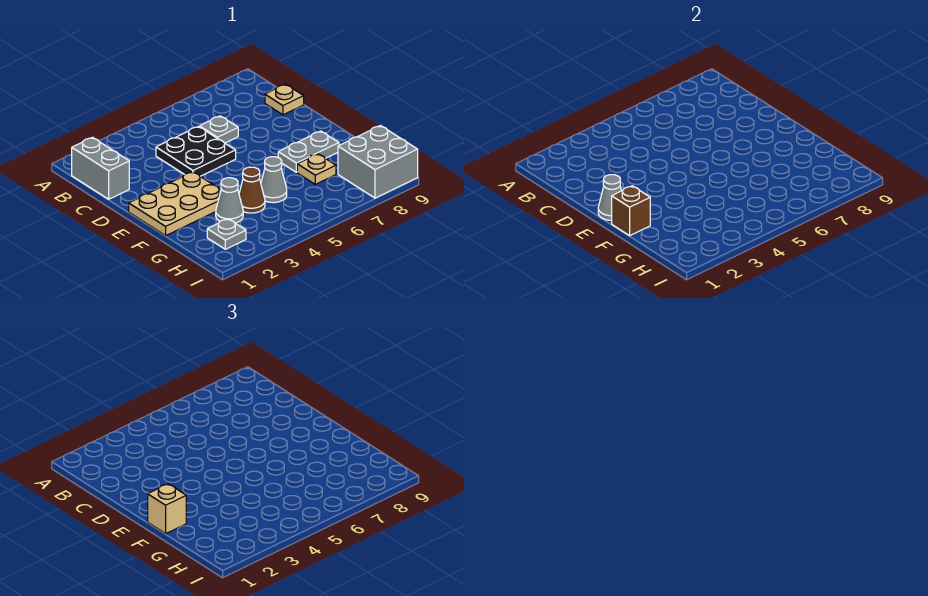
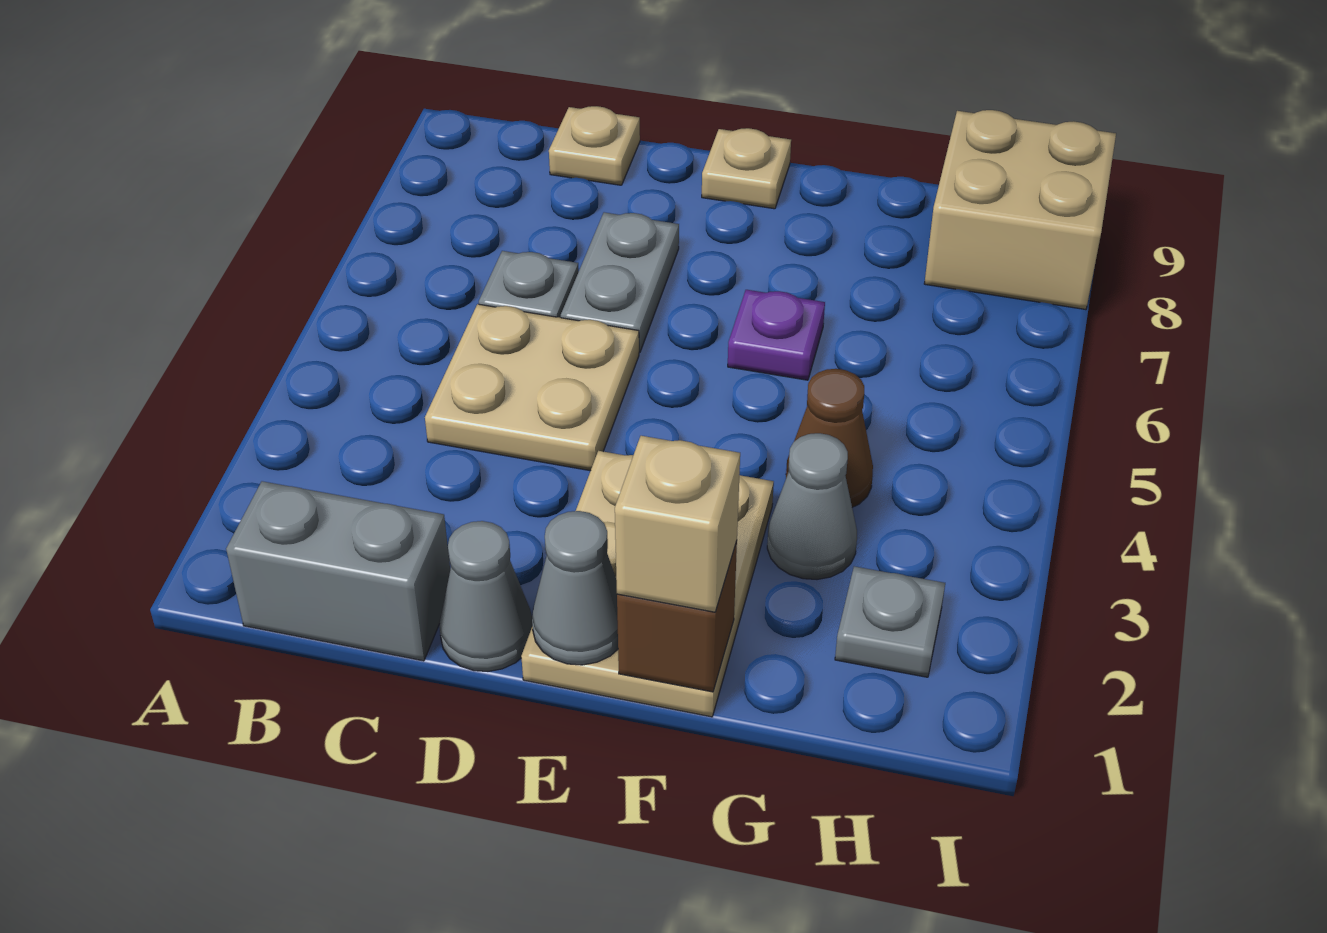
black plate C4:D5 level 1 -> tan plate C4:D5 level 1
none -> purple plate F6 level 1
grey plate F7:F8 level 1 -> grey plate D6:D7 level 1
grey cone G5 level 1 -> grey cone D1 level 1
tan plate G7 level 1 -> tan plate E9 level 1
grey brick H8:I9 level 1 -> tan brick H8:I9 level 1

